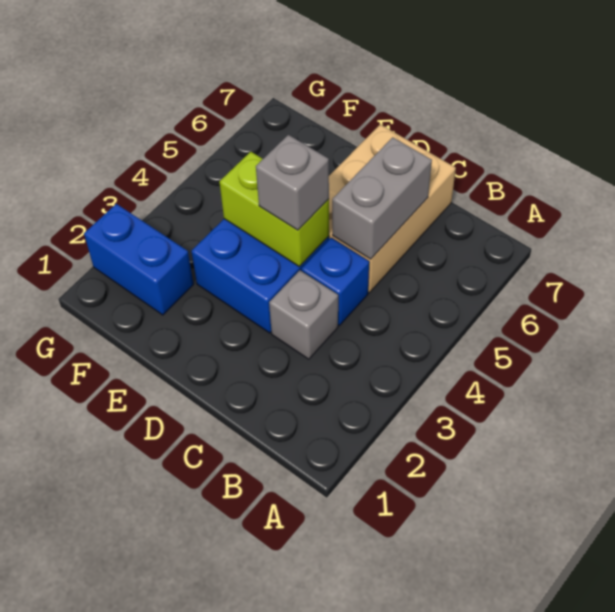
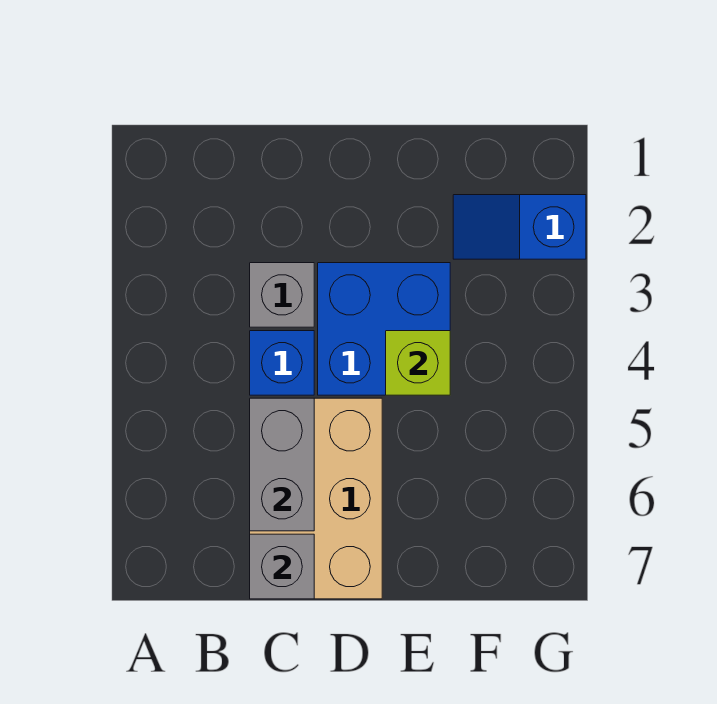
lime brick D4:E4 level 2 -> lime brick E4 level 2
grey brick D4 level 3 -> grey brick C7 level 2
blue brick F2:G2 level 1 -> blue slope F2:G2 level 1 top G

